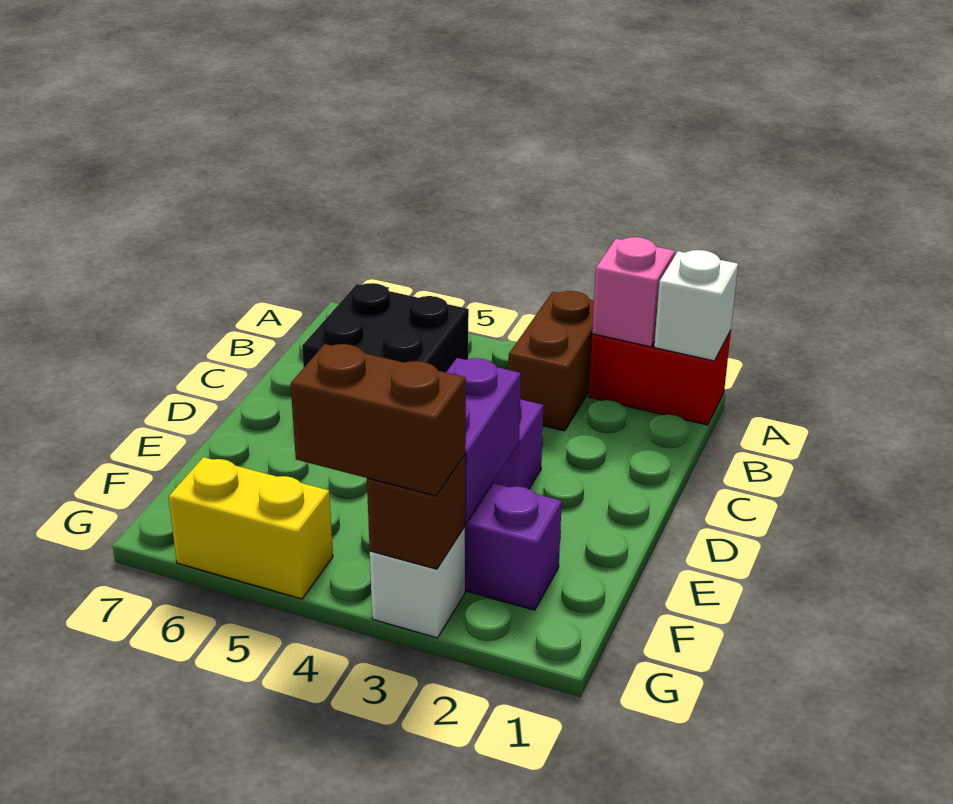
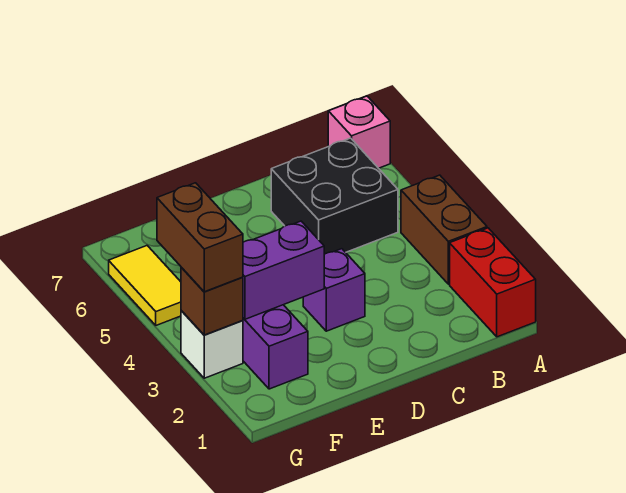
white brick A1 level 2 -> none
pink brick A2 level 2 -> pink brick A7 level 1
brown brick A3:B3 level 1 -> brown brick A3:A4 level 1
yellow brick G5:G6 level 1 -> yellow tile G5:G6 level 1

